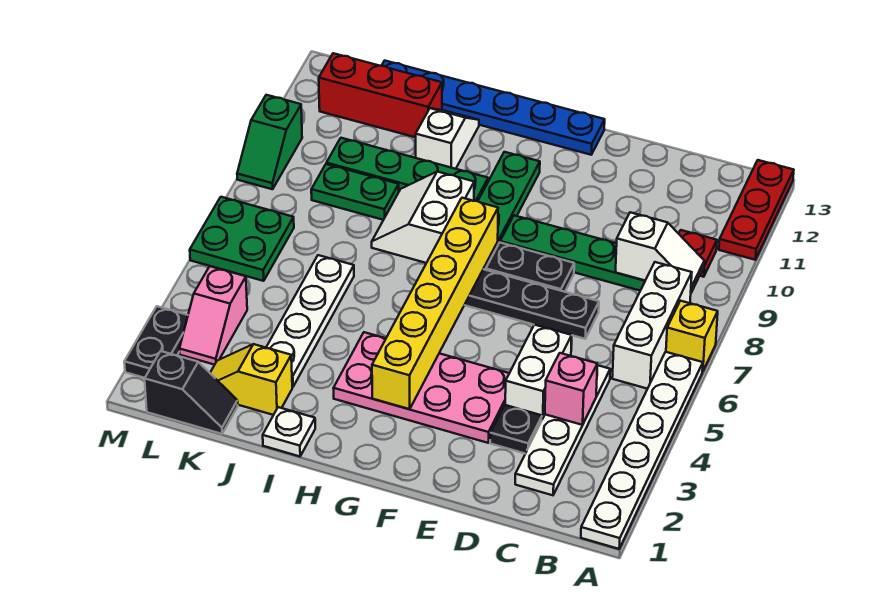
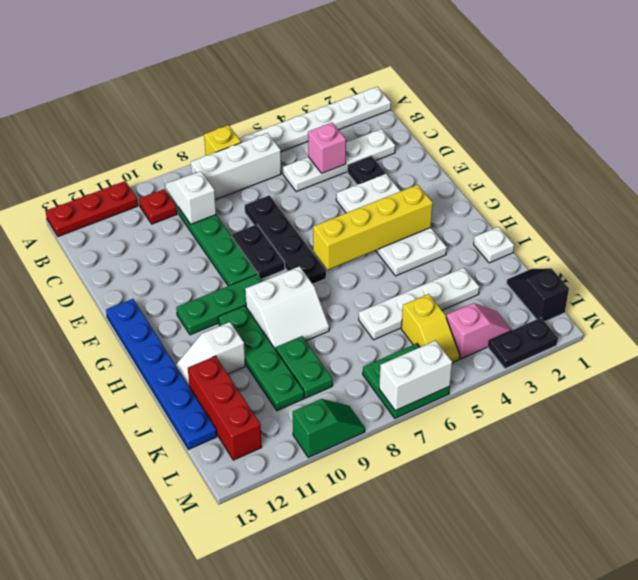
white brick D4:D5 level 1 -> white brick M6:M7 level 2
pink plate E3:H4 level 1 -> white plate E3:H4 level 1
yellow brick G3:G8 level 2 -> yellow brick G3:G6 level 2
yellow slope J2:K2 level 1 top J -> yellow slope K5:L5 level 1 top K

